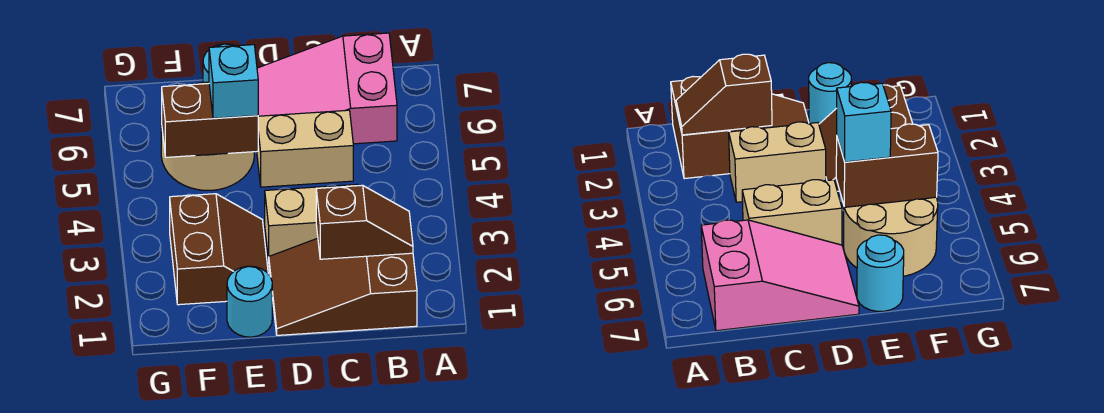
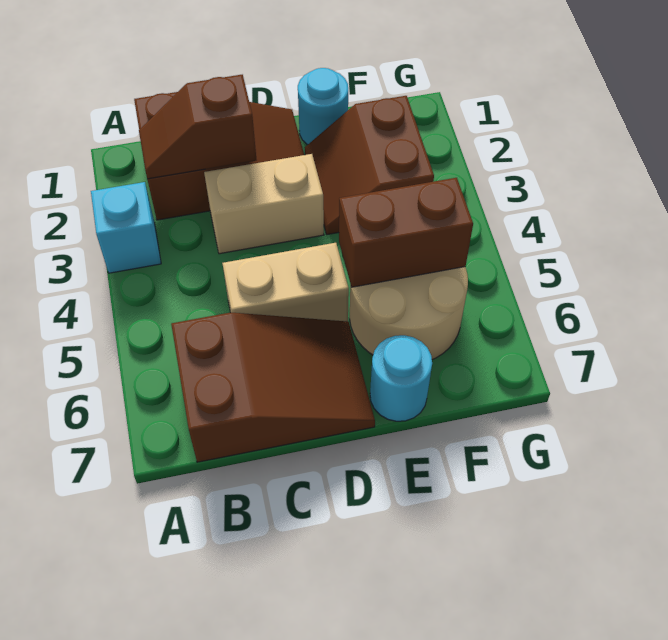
pink slope B6:D7 level 1 top B -> brown slope B6:D7 level 1 top B
cyan brick E5 level 3 -> cyan brick A3 level 1

